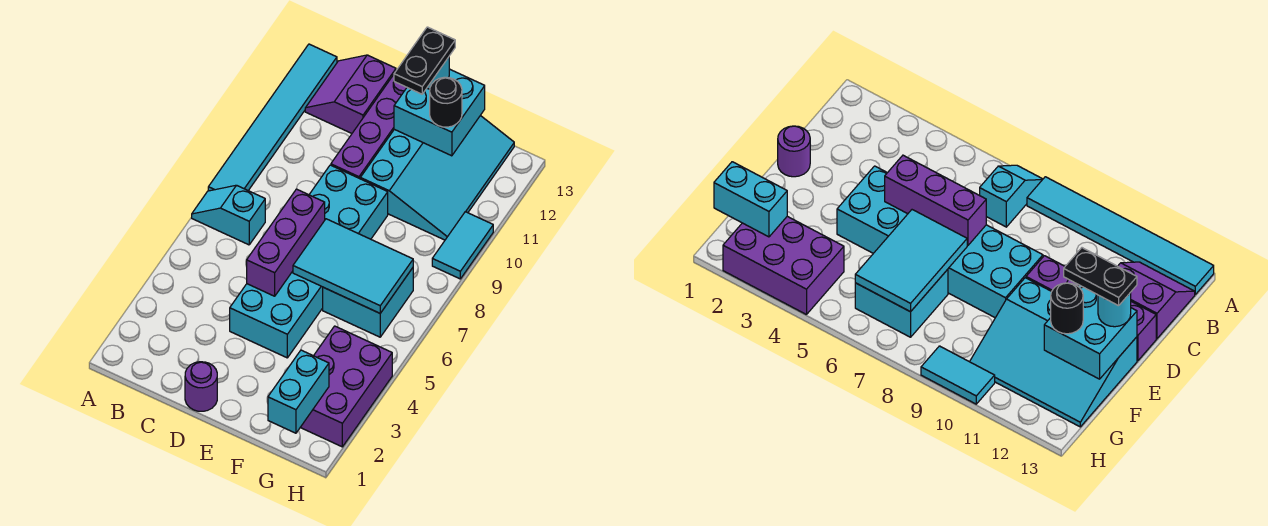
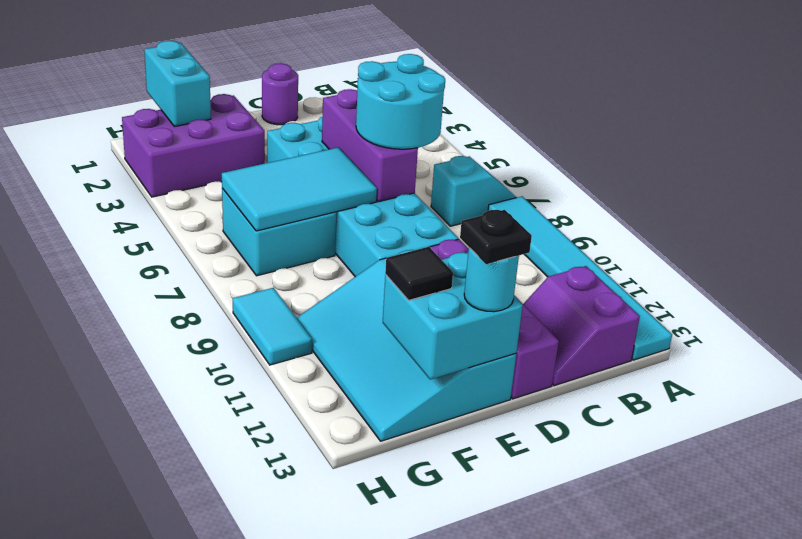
purple slope B12:C13 level 1 top C -> purple slope B12:C13 level 1 top B
none -> cyan round brick C6:D7 level 3
black plate E12:E13 level 4 -> black plate E13 level 4
black round brick F12 level 3 -> black tile F12 level 3
purple brick G2:H4 level 1 -> purple brick F2:H3 level 1

